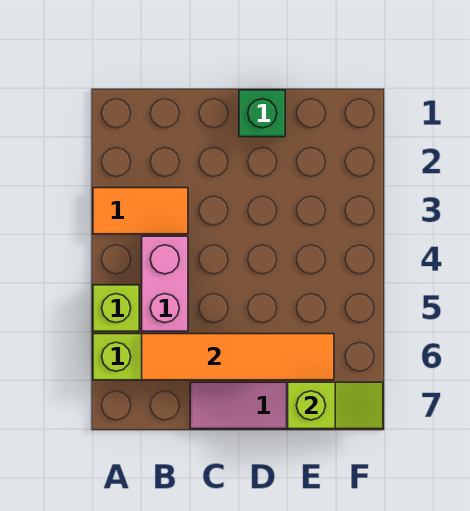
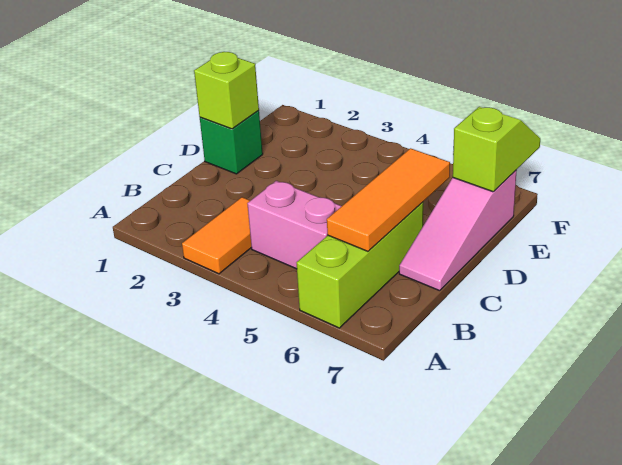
lime brick A5 level 1 -> lime brick D1 level 2
orange tile B6:E6 level 2 -> orange tile B6:D6 level 2

